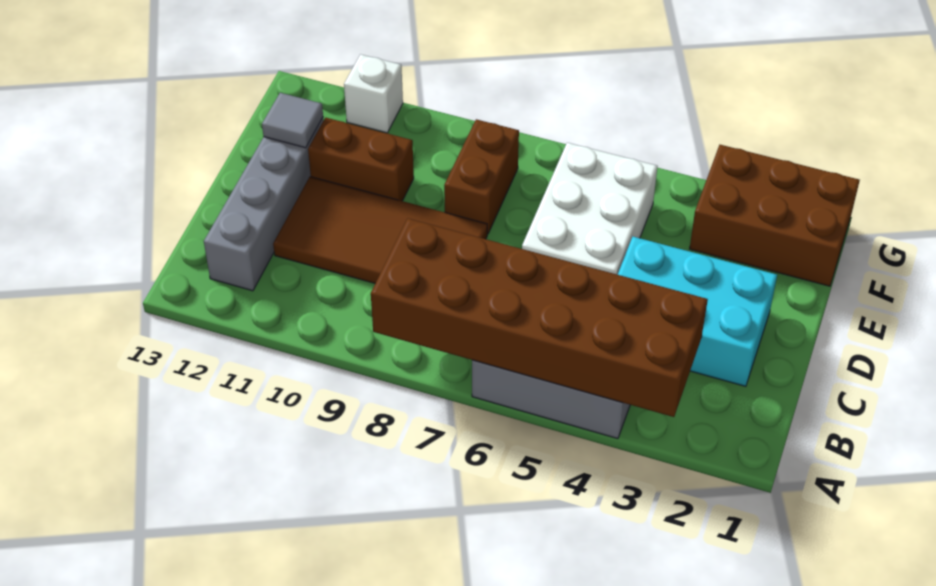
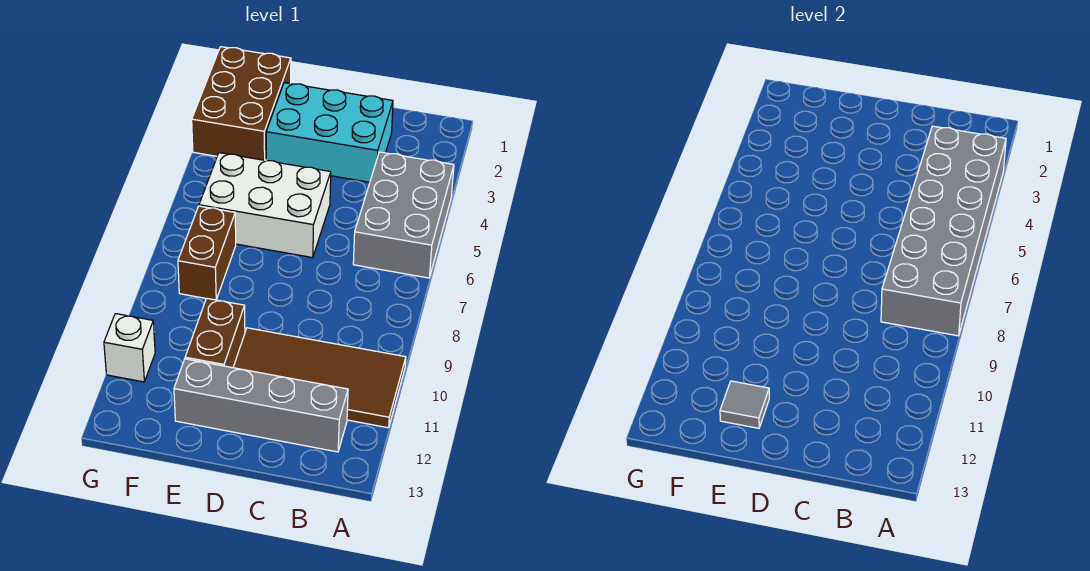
brown brick A3:B8 level 2 -> grey brick A3:B8 level 2
cyan brick C2:D4 level 1 -> cyan brick C2:E3 level 1
brown tile C8:D11 level 1 -> brown tile A10:D11 level 1
brown brick E8:F8 level 1 -> brown brick F7:F8 level 1

